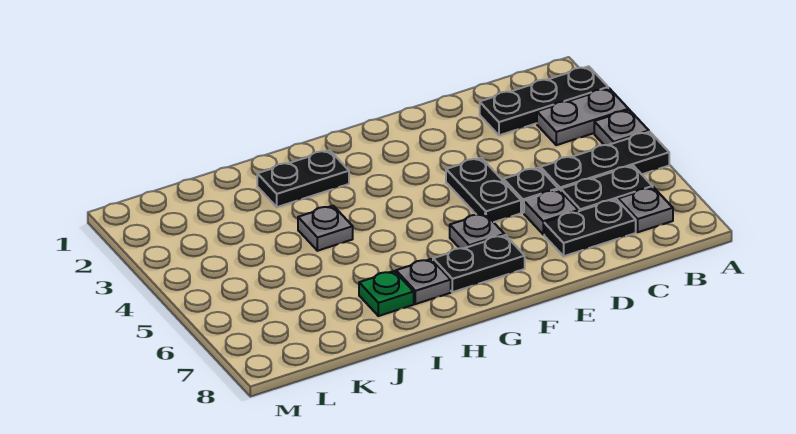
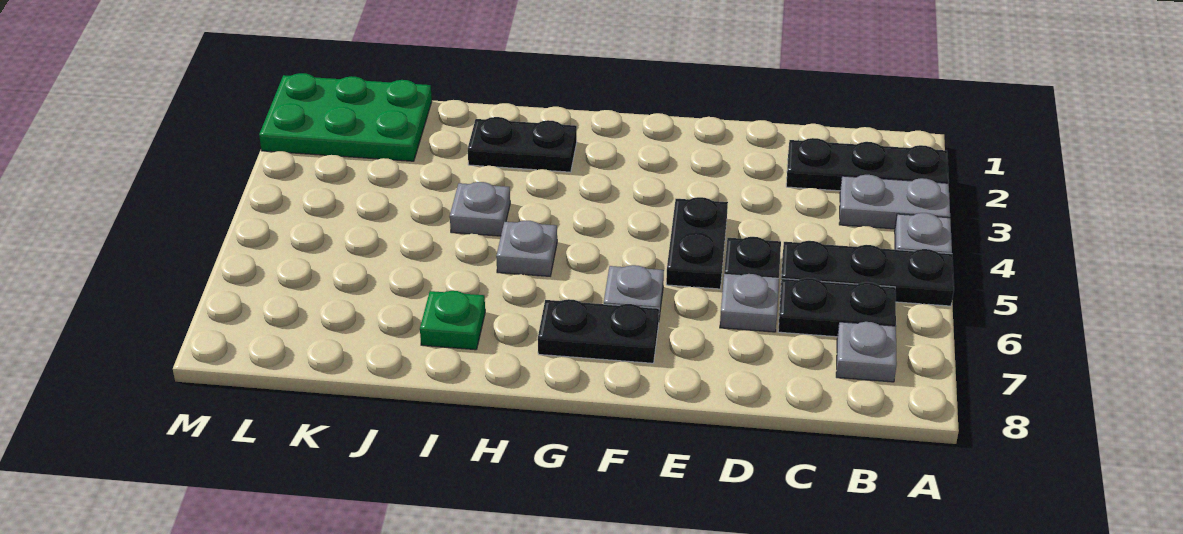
black plate C7:D7 level 1 -> none
grey plate H7 level 1 -> grey plate H5 level 1
none -> green plate K1:M2 level 1

